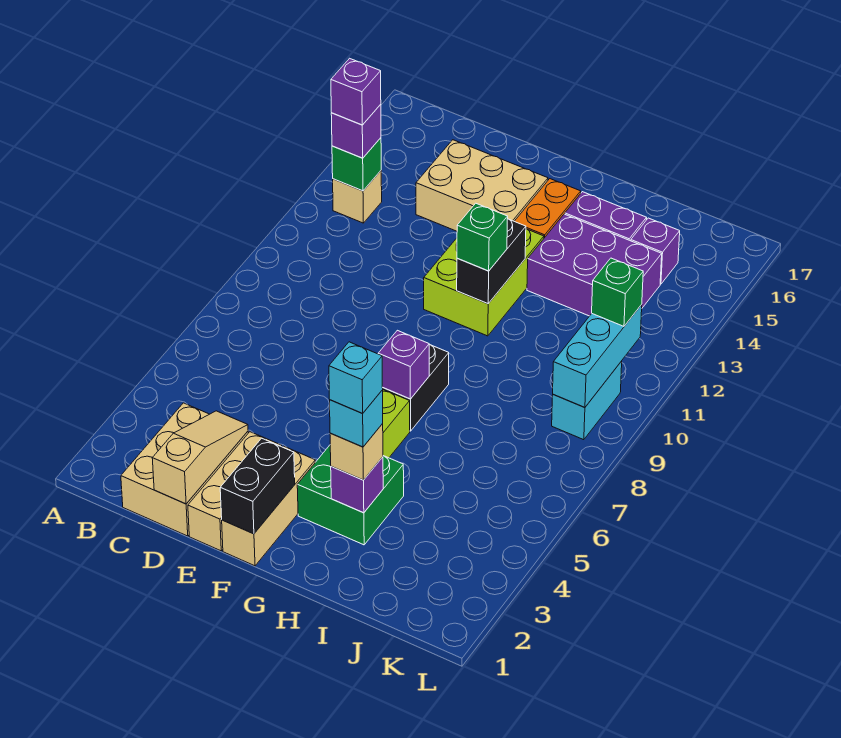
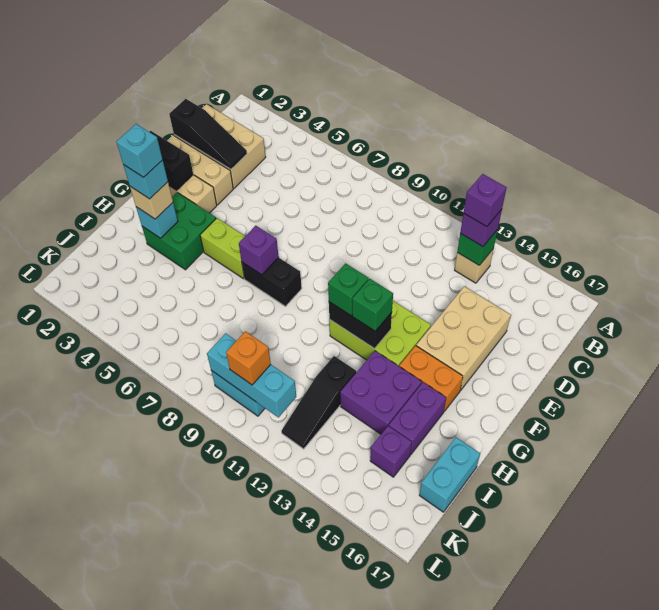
tan slope D1:D3 level 2 top 1 -> black slope D1:D3 level 2 top 1
purple brick H3 level 2 -> cyan brick H3 level 2
purple brick H13:J14 level 1 -> purple brick H13:I14 level 1
none -> black slope I12:K12 level 1 top I
none -> cyan brick I17:J17 level 1
none -> orange brick K10 level 3
green brick K11 level 3 -> green brick G12 level 3

